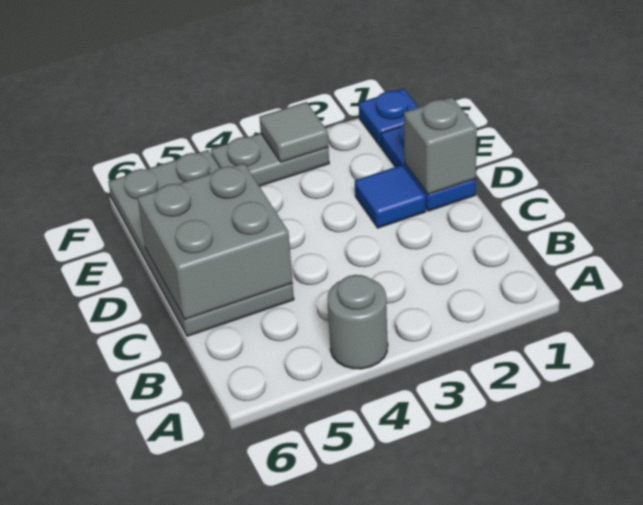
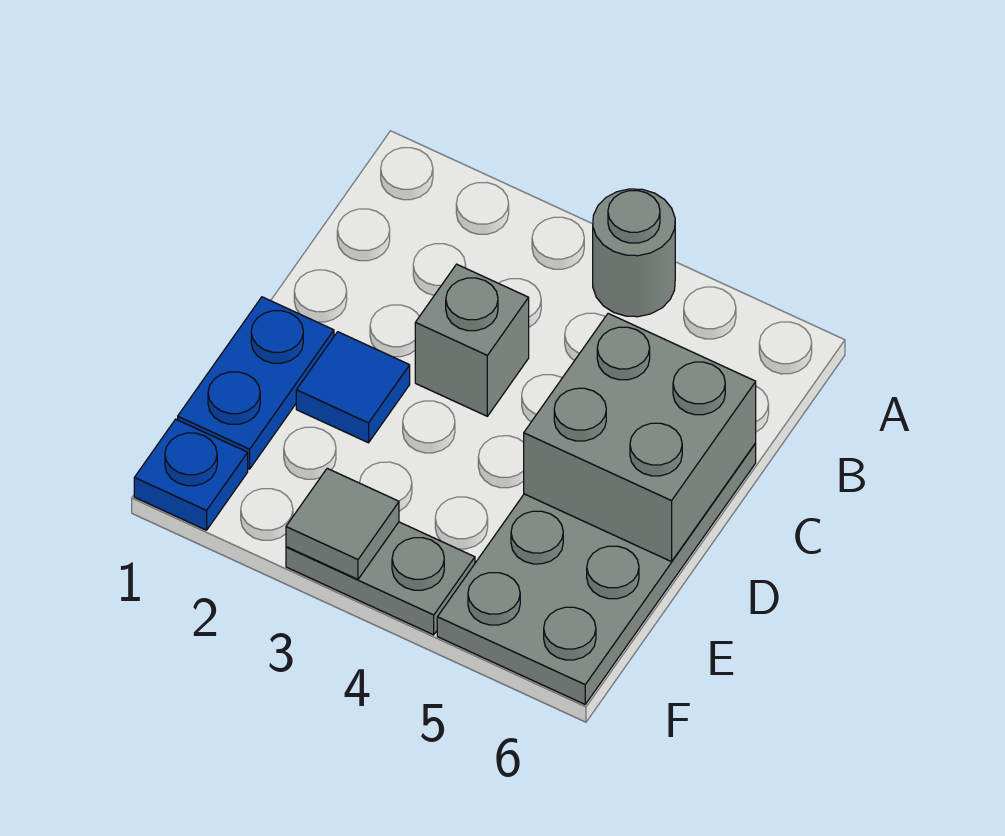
grey brick D1 level 2 -> grey brick C3 level 1

